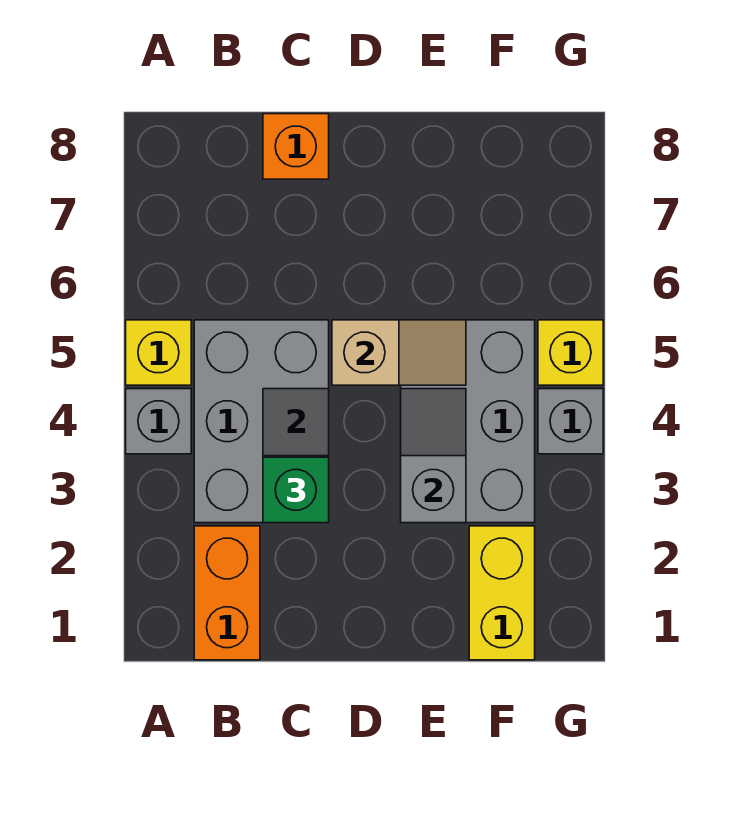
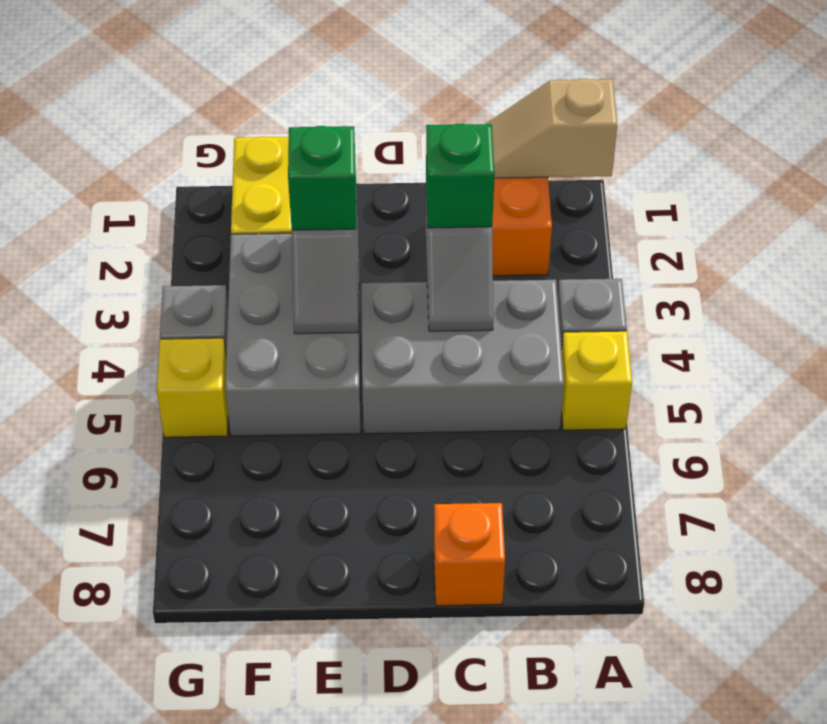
grey brick B3:C5 level 1 -> grey brick B4:D5 level 1
tan slope D5:E5 level 2 top D -> tan slope A1:B1 level 2 top A
none -> green brick E3 level 3

